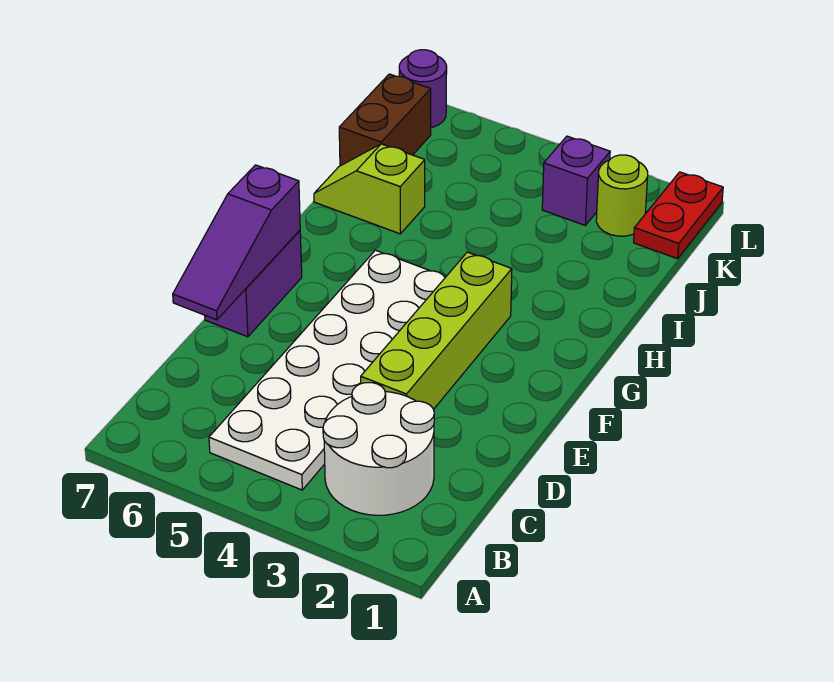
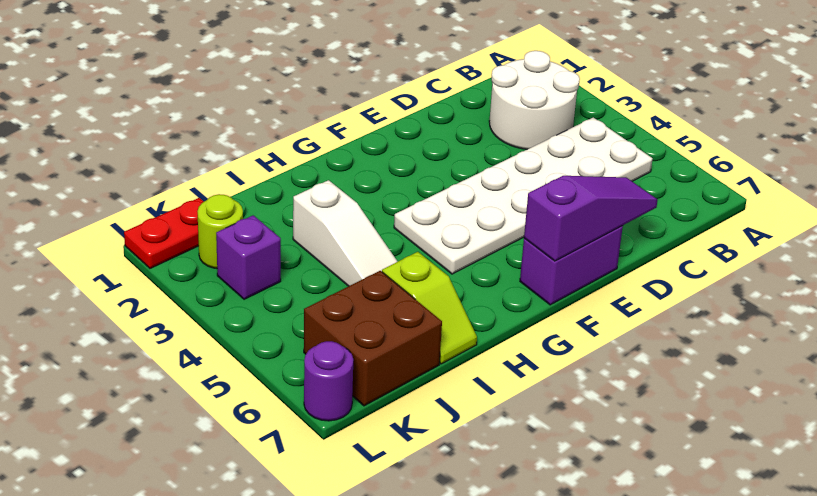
lime brick D3:G3 level 1 -> none
none -> white slope I3:I5 level 1 top 3
brown brick J7:K7 level 1 -> brown brick J6:K7 level 1

